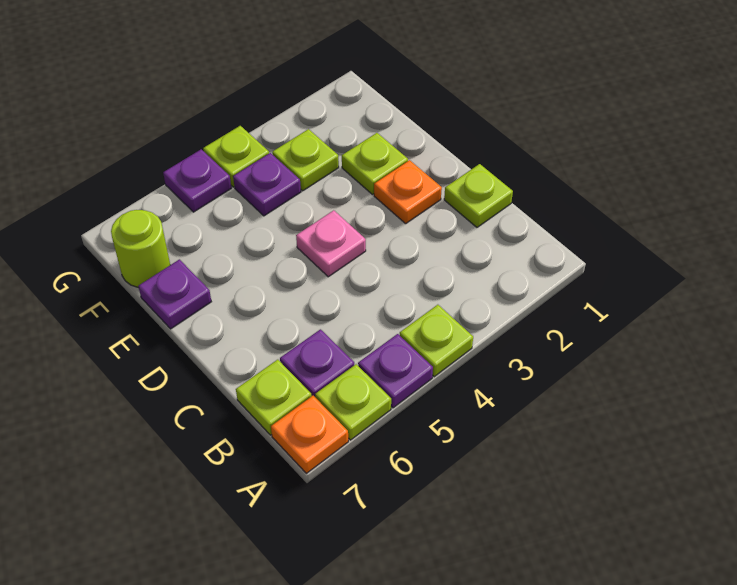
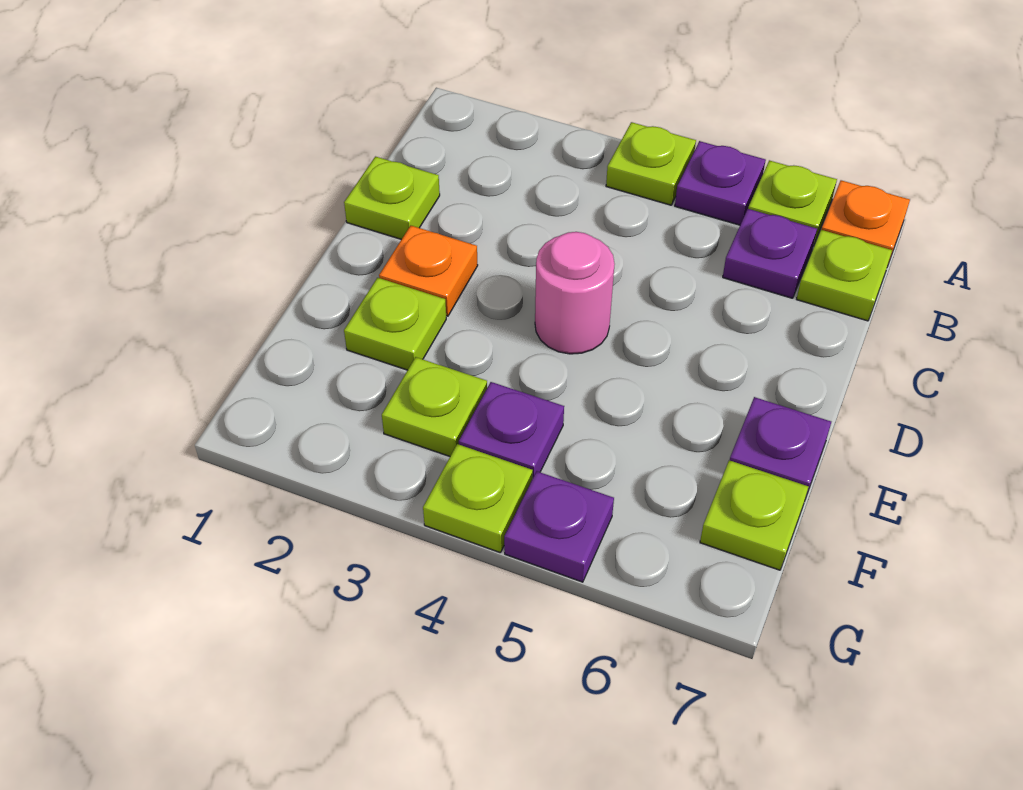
pink plate D4 level 1 -> pink round brick D4 level 1
lime round brick F7 level 1 -> lime plate F7 level 1

